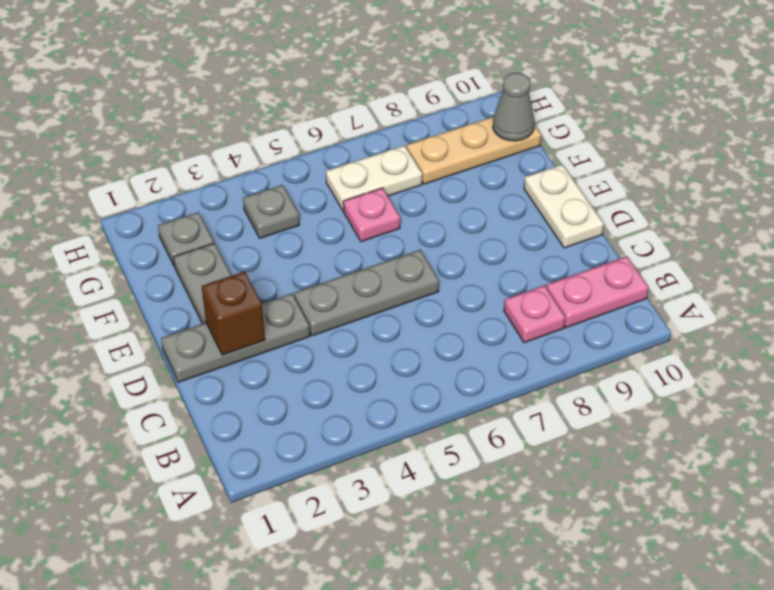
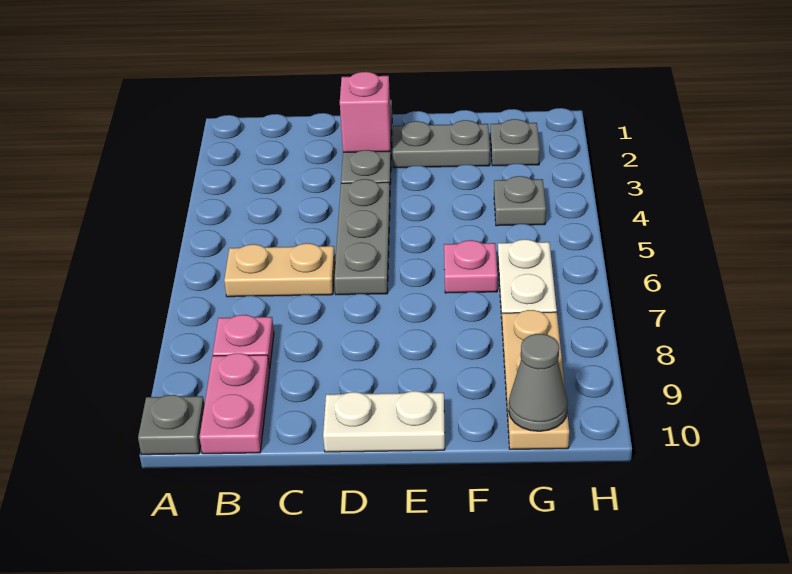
none -> grey plate A10 level 1
none -> tan plate B6:C6 level 1
brown brick D2 level 2 -> pink brick D2 level 2

